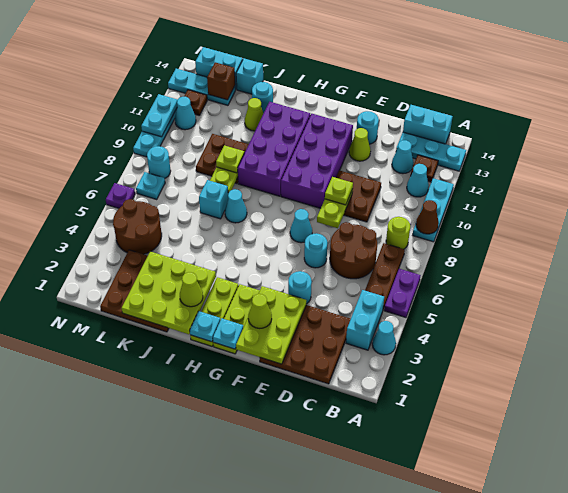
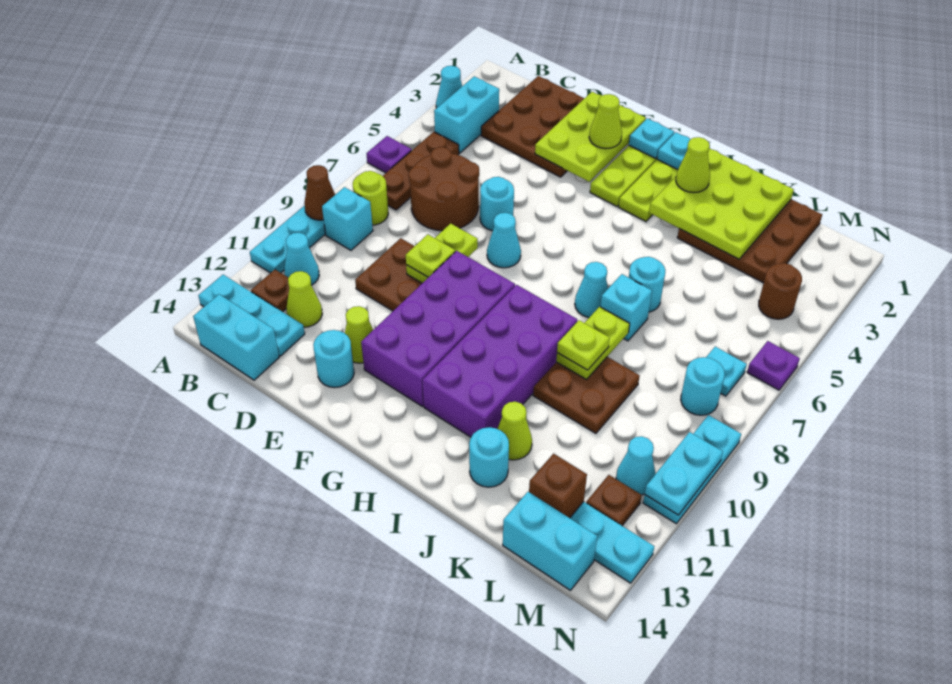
purple plate A5:A6 level 1 -> purple plate A6 level 1
cyan cone C12 level 1 -> lime cone C12 level 1
cyan round brick E4 level 1 -> cyan round brick J6 level 1
cyan brick K14 level 1 -> cyan brick B9 level 1
brown round brick L4:M5 level 1 -> brown round brick M4 level 1

